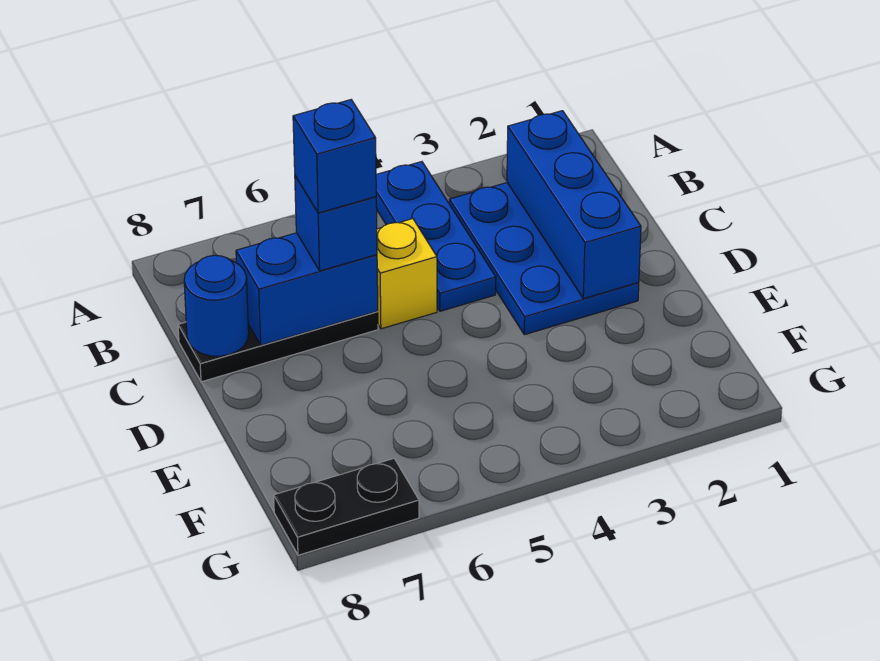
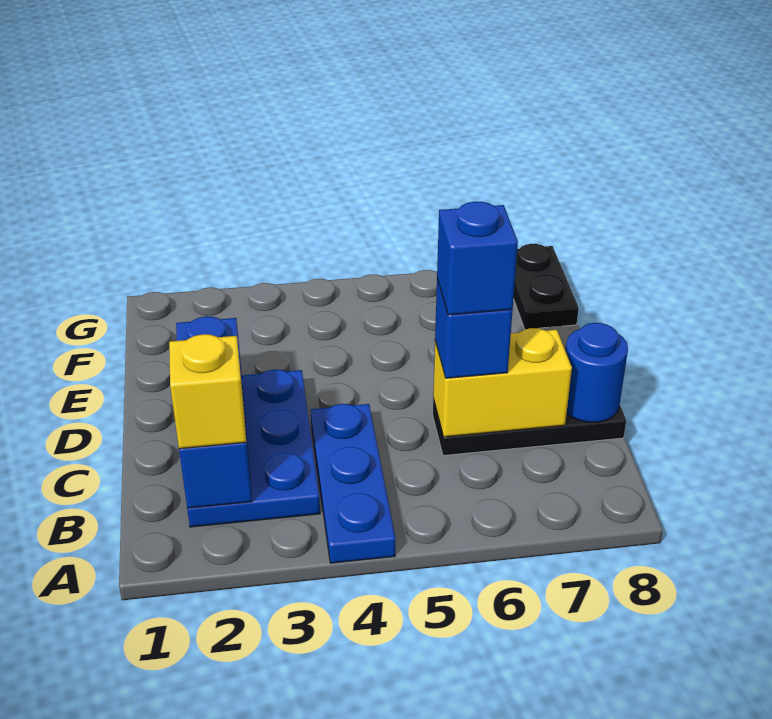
yellow brick C5 level 1 -> yellow brick B2 level 3
blue brick C6:C7 level 2 -> yellow brick C6:C7 level 2
black plate G7:G8 level 1 -> black plate F8:G8 level 1

